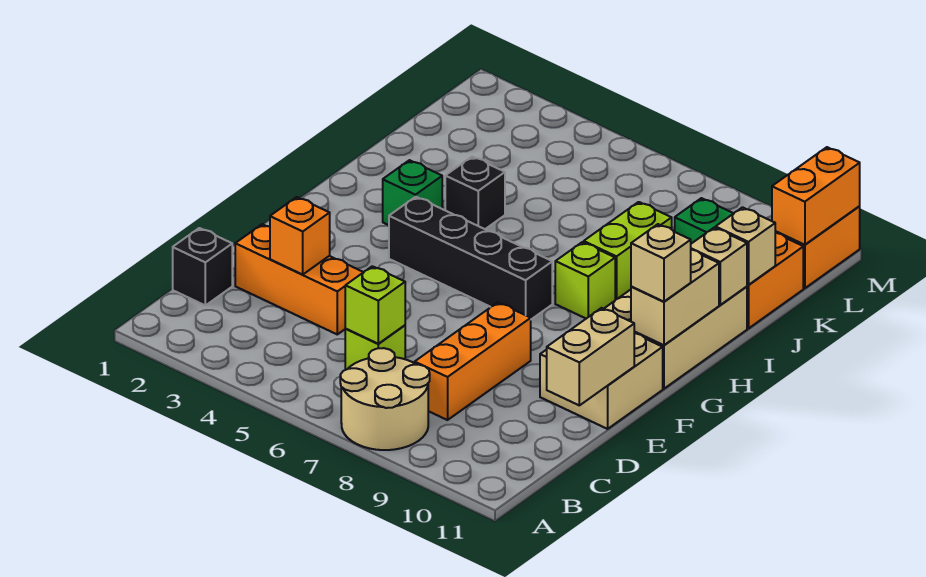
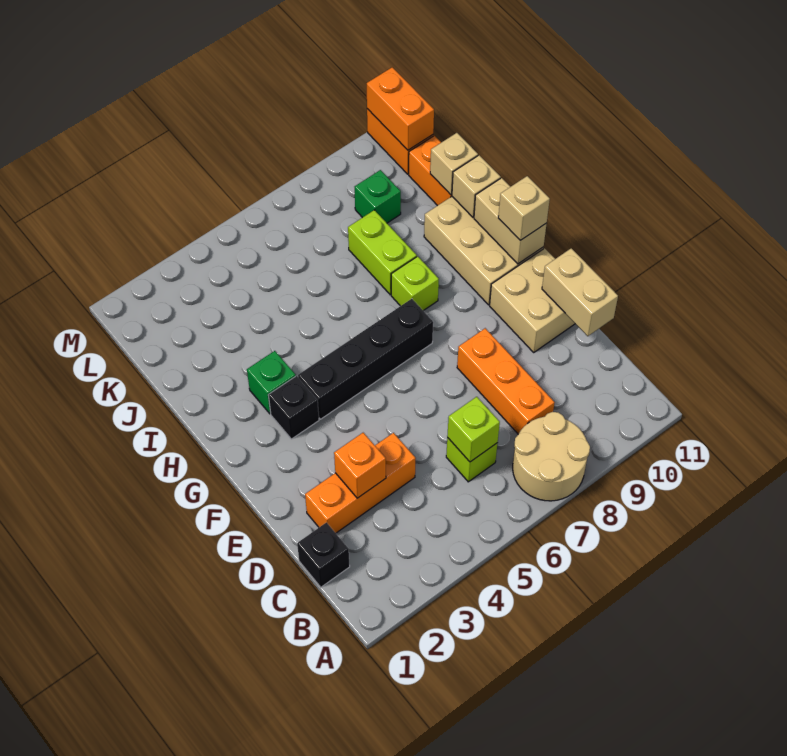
black brick I4 level 1 -> black brick G3 level 1

